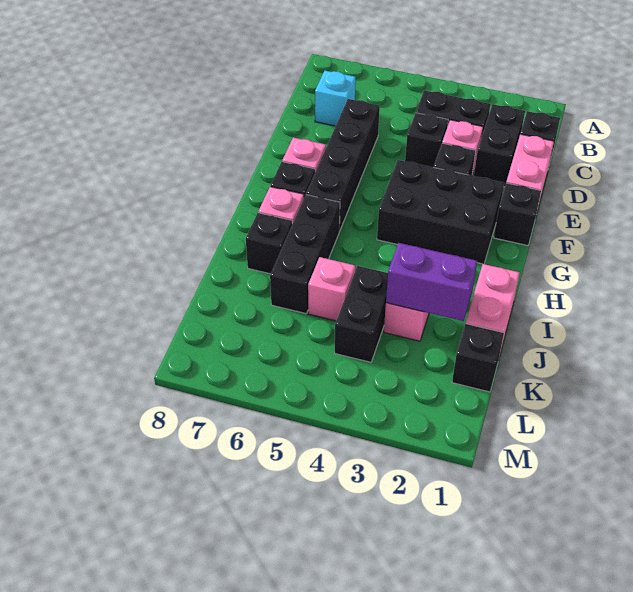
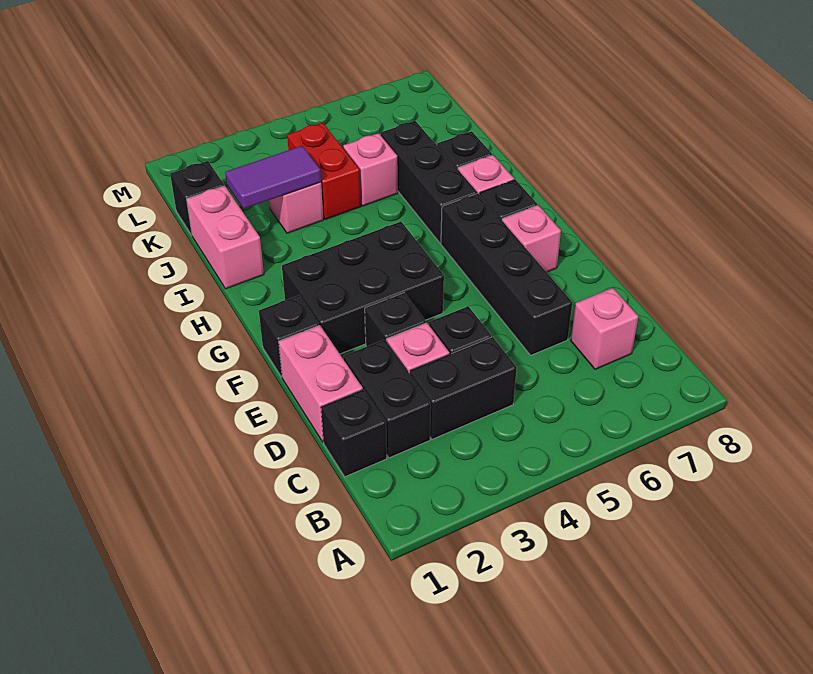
cyan brick C7 level 1 -> pink brick C7 level 1
purple brick J2:J3 level 2 -> purple tile J2:J3 level 2
black brick J4:K4 level 1 -> red brick J4:K4 level 1

